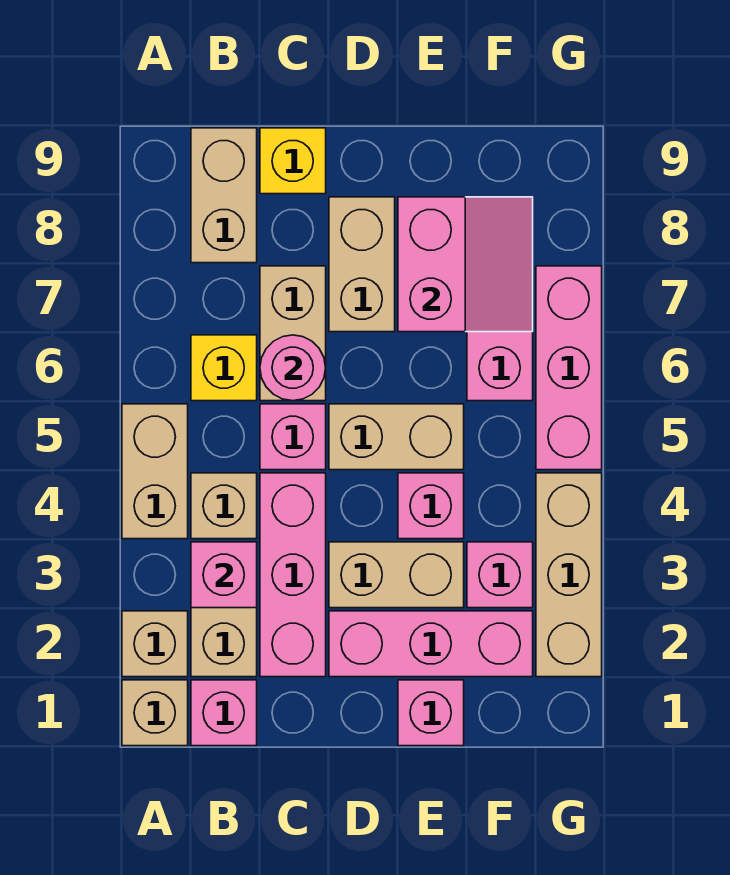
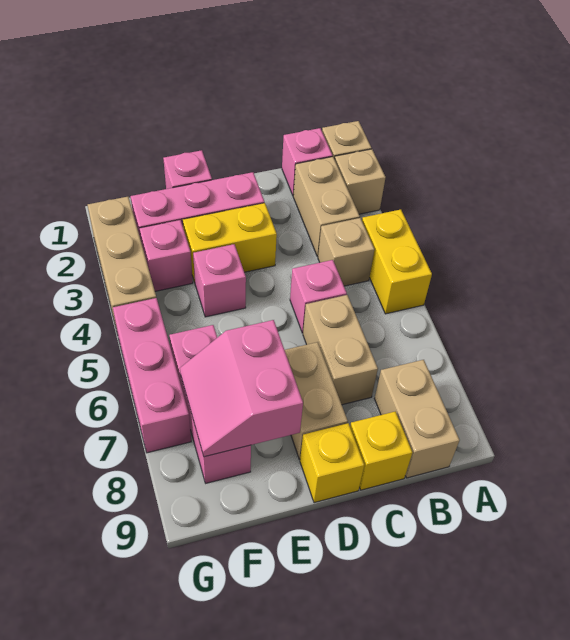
tan brick A4:A5 level 1 -> yellow brick A4:A5 level 1
pink brick B3 level 2 -> none
yellow brick B6 level 1 -> yellow brick D9 level 1
pink brick C2:C4 level 1 -> none
pink round brick C6 level 2 -> none
tan brick D3:E3 level 1 -> yellow brick D3:E3 level 1
tan brick D5:E5 level 1 -> none

